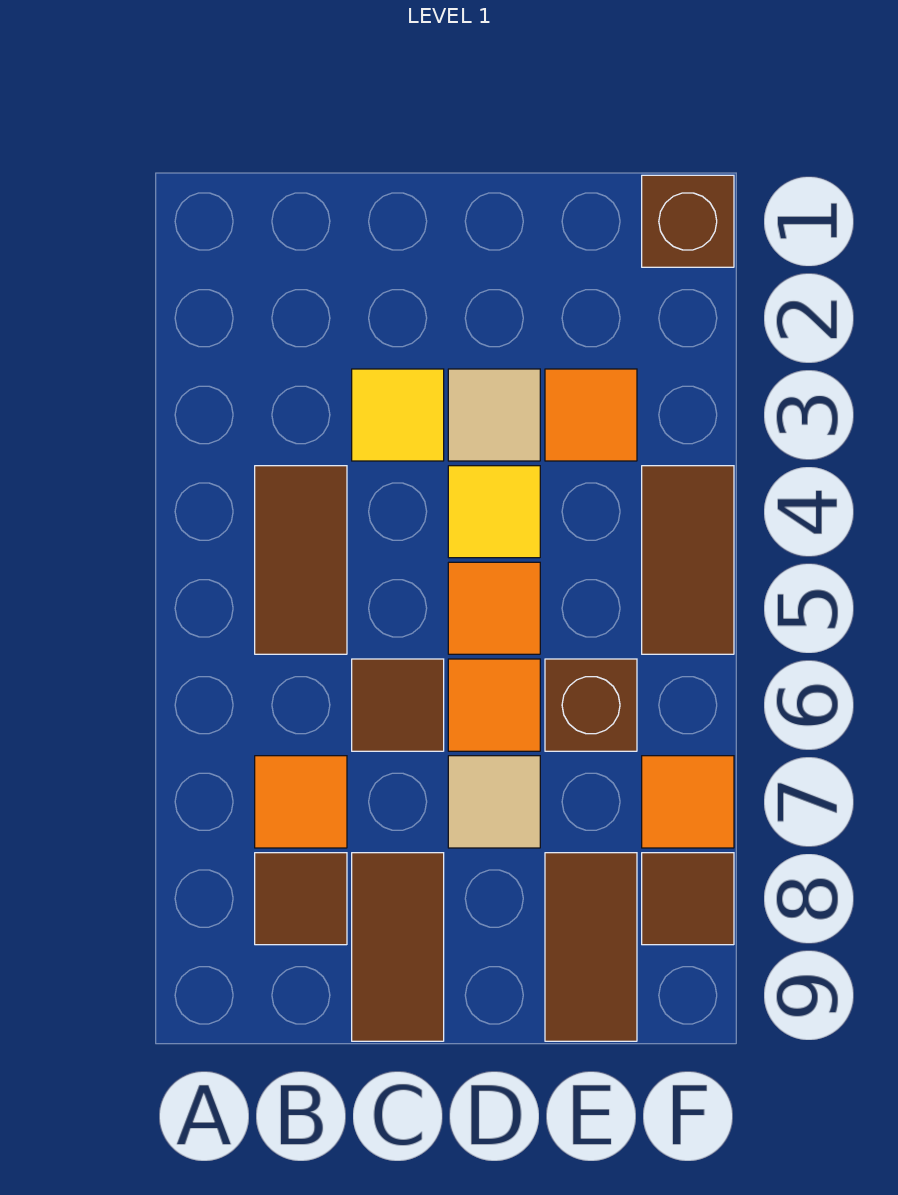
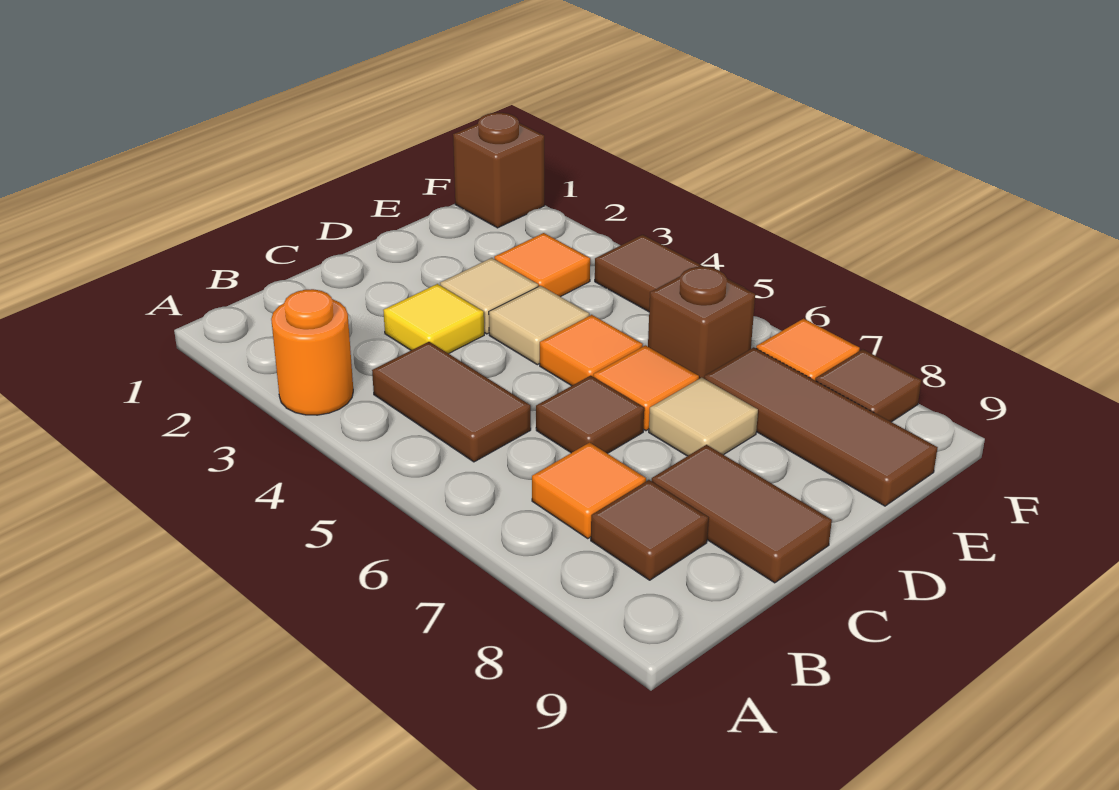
none -> orange round brick A3 level 1
yellow tile D4 level 1 -> tan tile D4 level 1
brown tile E8:E9 level 1 -> brown tile E7:E9 level 1

